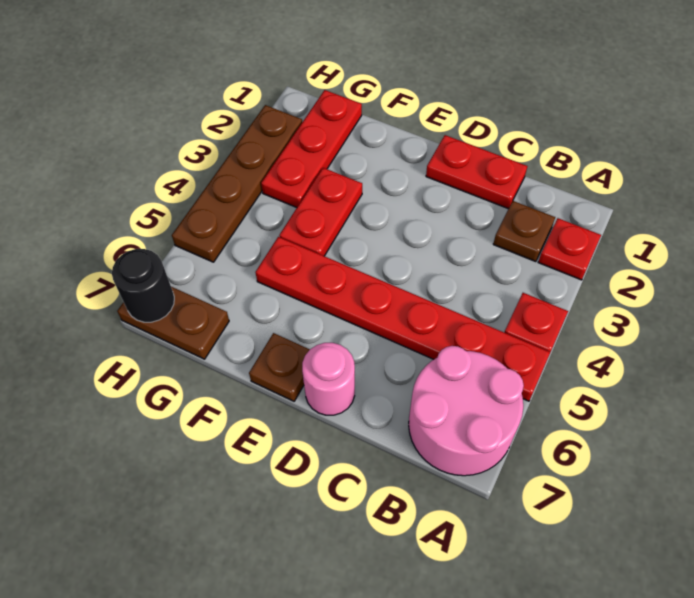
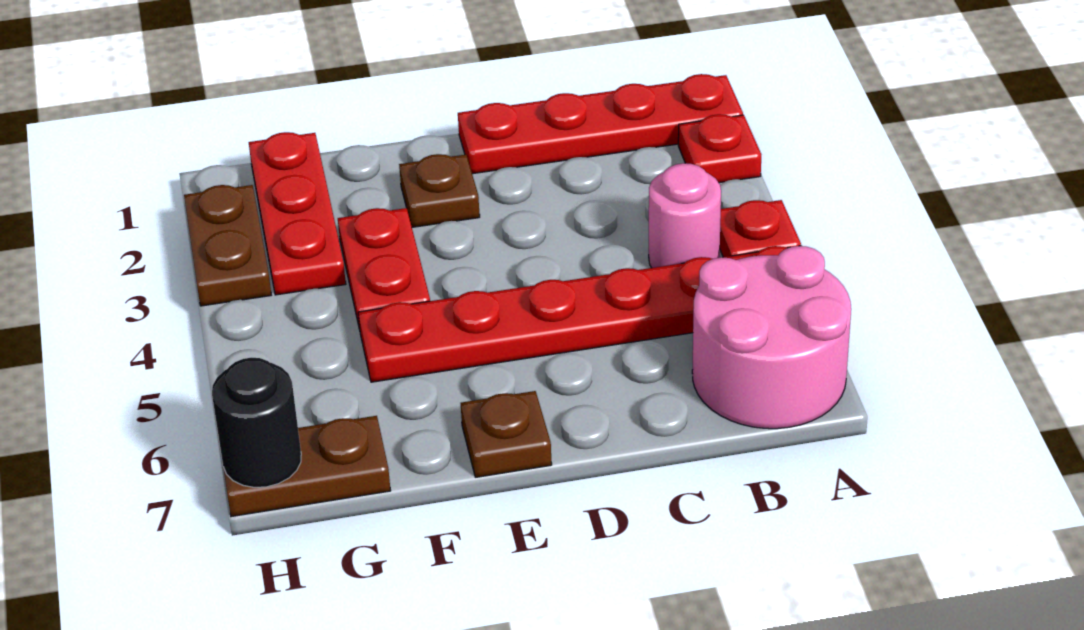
brown plate B2 level 1 -> brown plate E2 level 1
red plate C1:D1 level 1 -> red plate A1:D1 level 1
pink round brick D7 level 1 -> pink round brick B4 level 1
brown plate H2:H5 level 1 -> brown plate H2:H3 level 1

